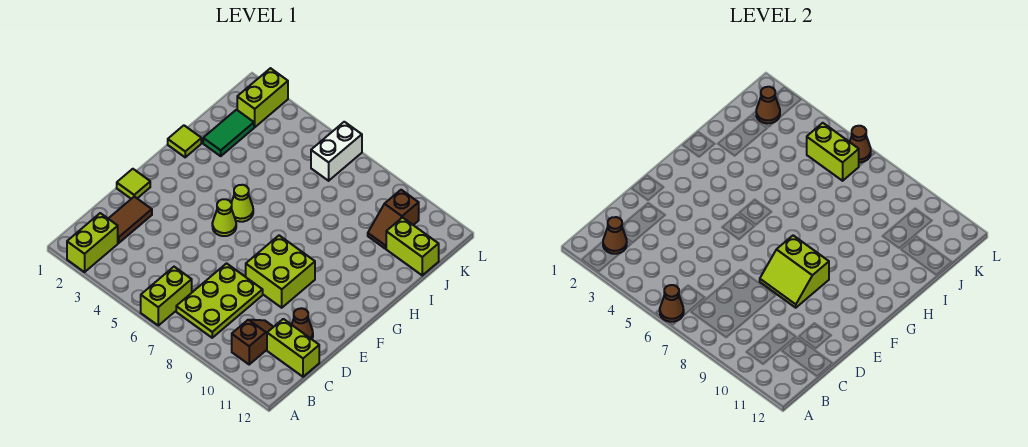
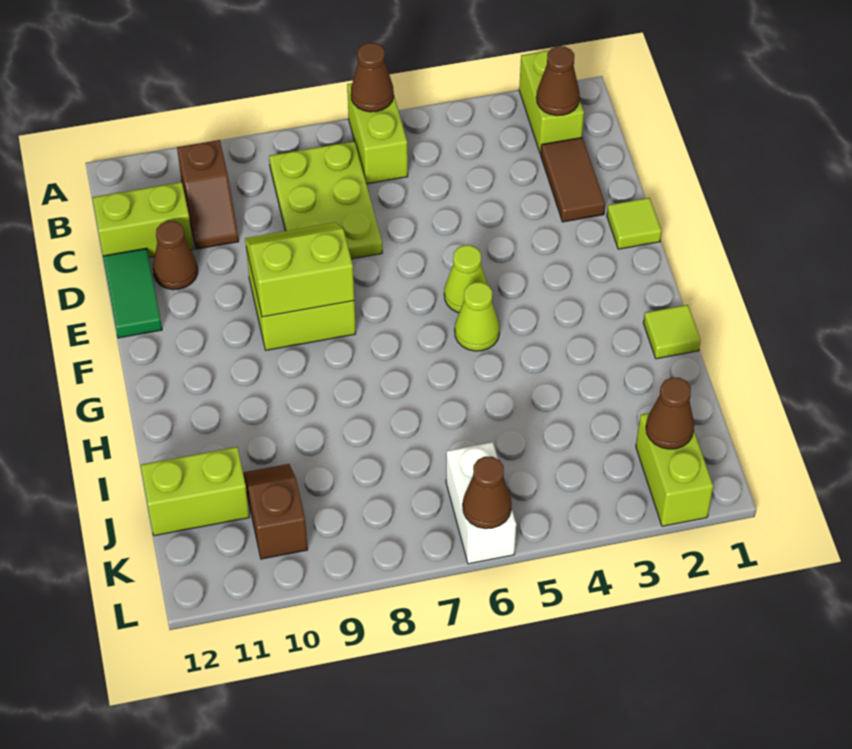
green tile I2:J2 level 1 -> green tile D12:E12 level 1
lime brick K5:K6 level 2 -> none

